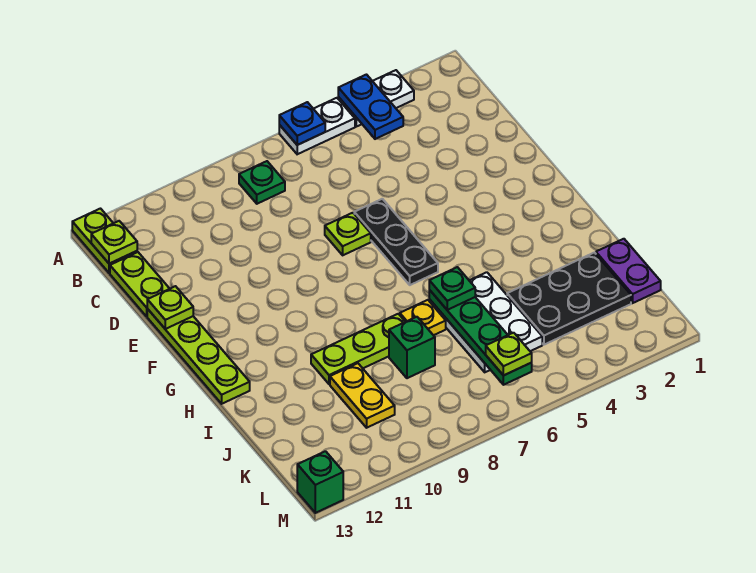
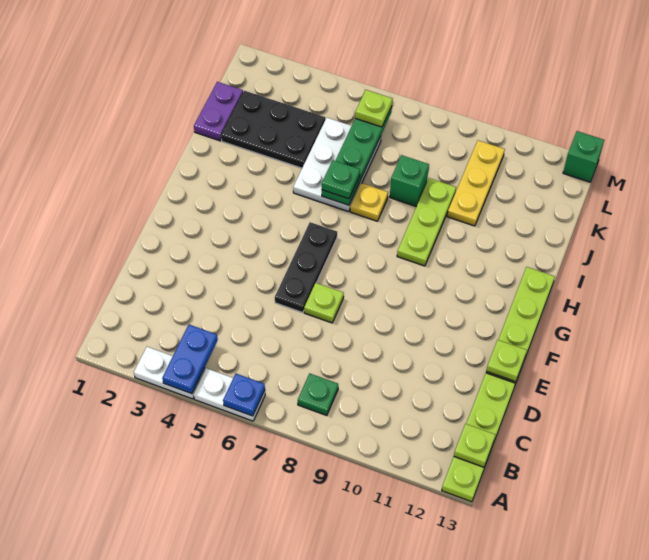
lime plate I8:I10 level 1 -> lime plate H9:J9 level 1
yellow plate J10:K10 level 1 -> yellow plate J10:L10 level 1

